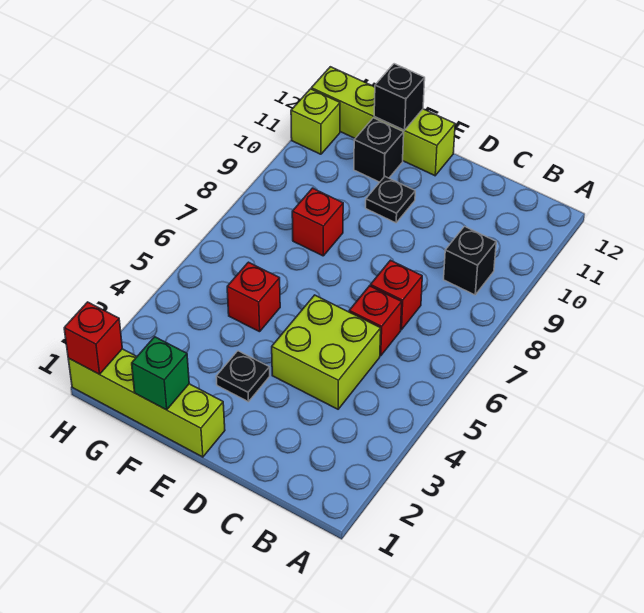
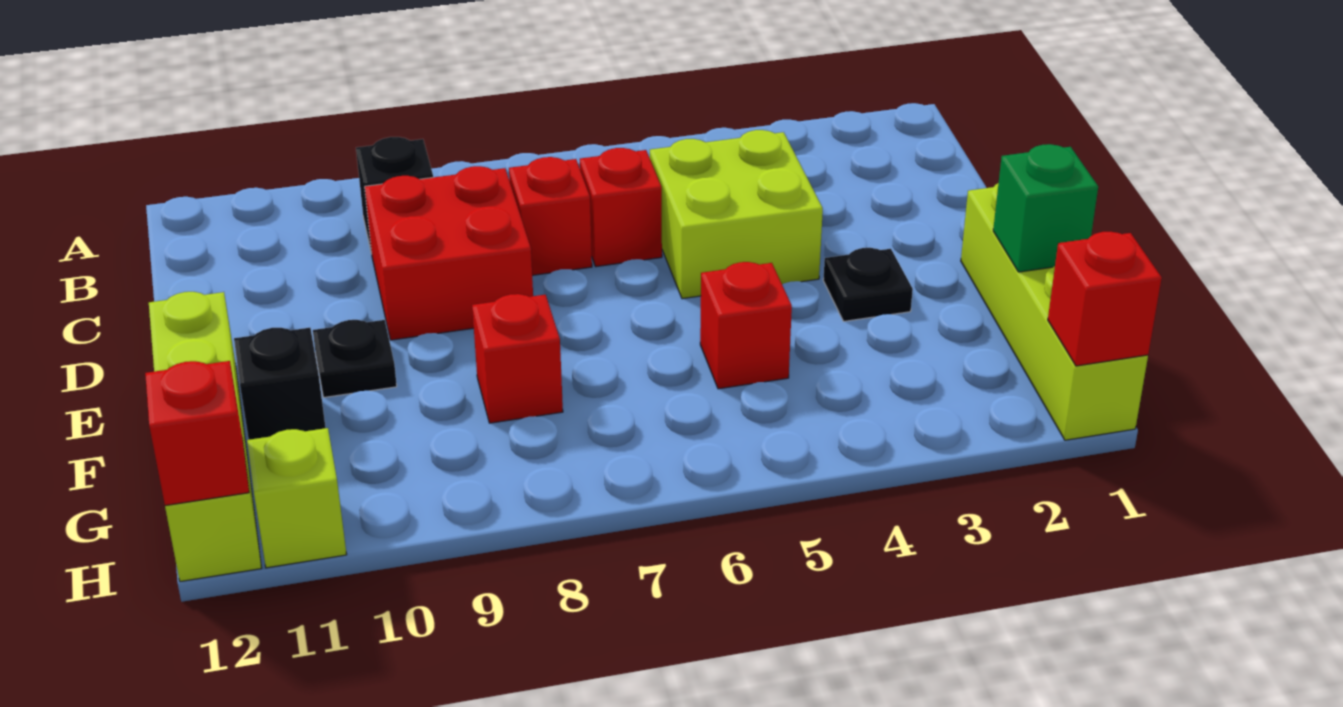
none -> red brick C8:D9 level 1
black brick F12 level 2 -> none
none -> red brick H12 level 2

